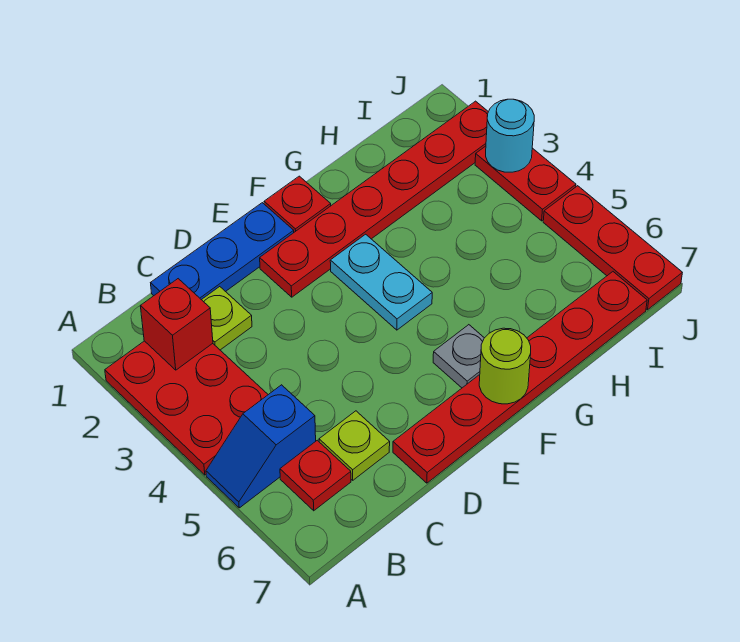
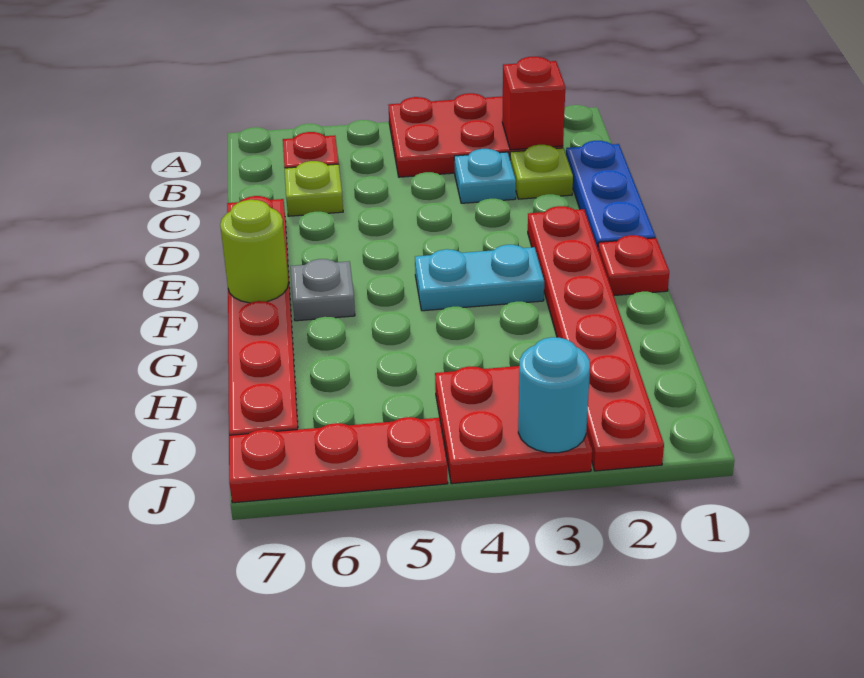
blue slope A5:B5 level 1 top B -> none
none -> cyan plate C3 level 1
red plate J3:J4 level 1 -> red plate I3:J4 level 1

